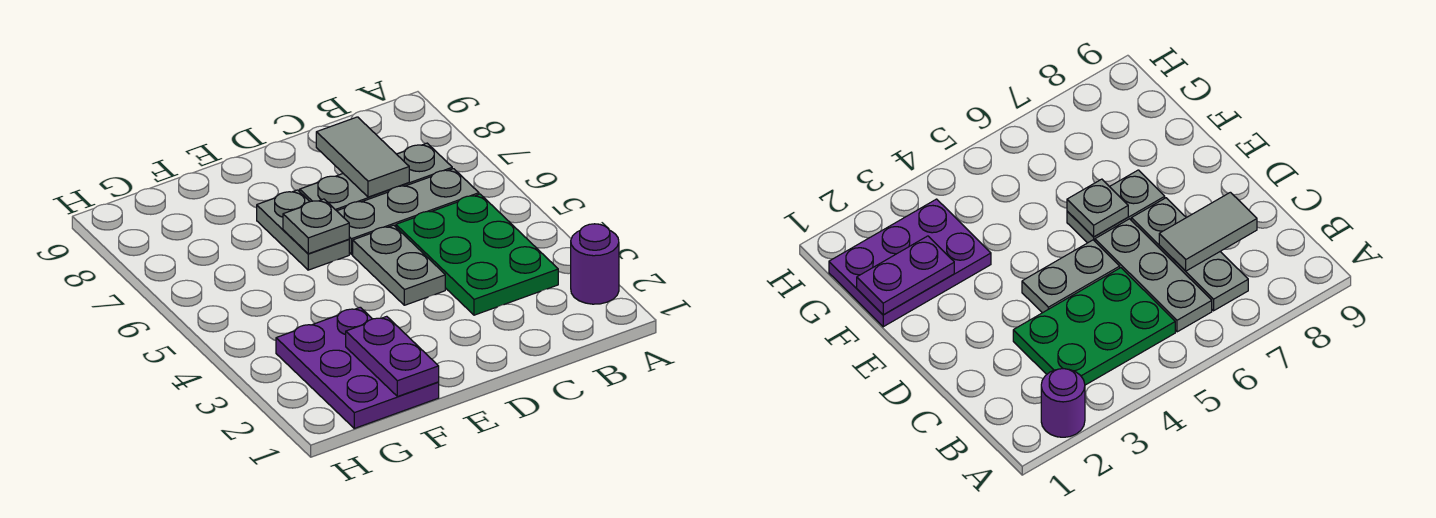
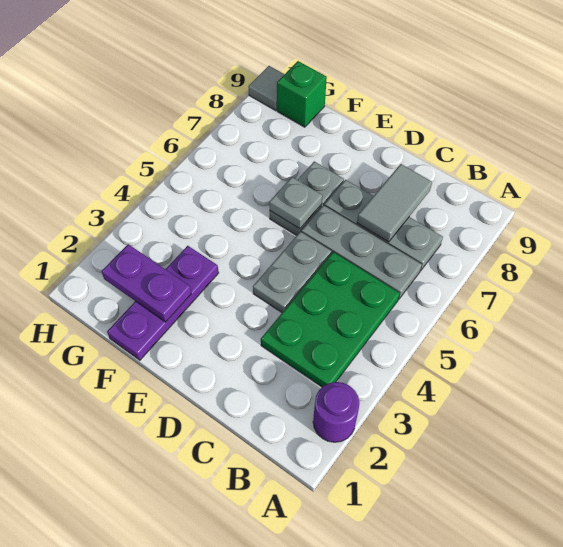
purple plate F1:G3 level 1 -> purple plate F1:F3 level 1
purple plate F1:F2 level 2 -> purple plate F2:G2 level 2
none -> green brick G9 level 1
none -> grey tile H9 level 1

